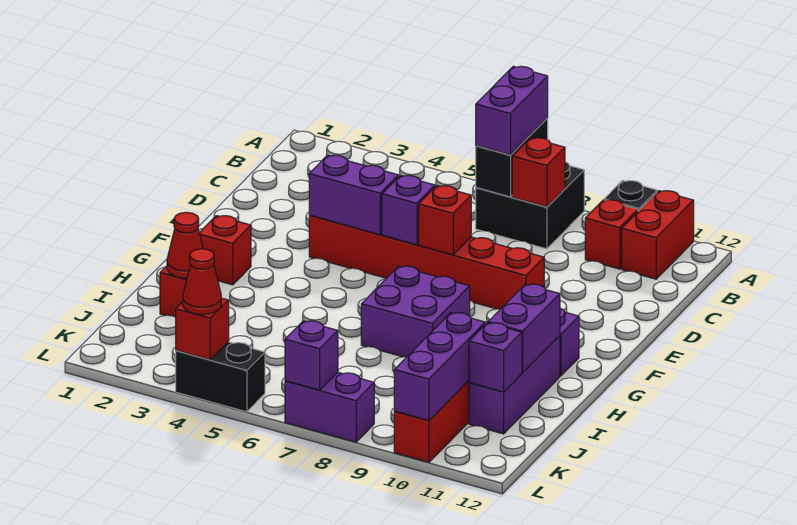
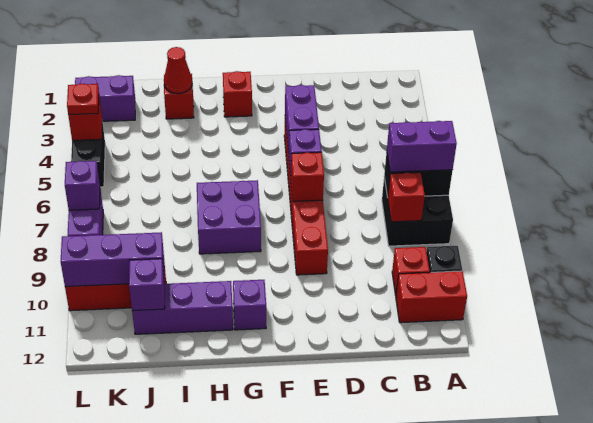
purple brick H11:I11 level 2 -> purple brick K2:L2 level 1
red cone L4 level 3 -> red plate L4 level 3

